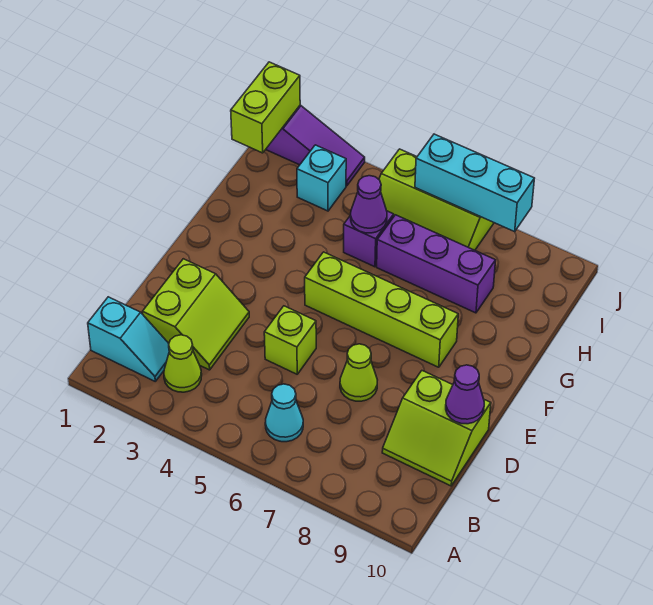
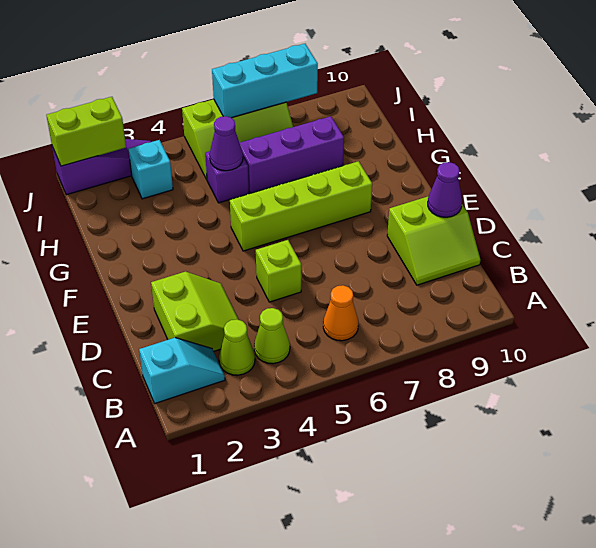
cyan cone B6 level 1 -> orange cone B6 level 1
lime cone D7 level 1 -> lime cone B4 level 1
lime brick I1:J1 level 2 -> lime brick J1:J2 level 2

